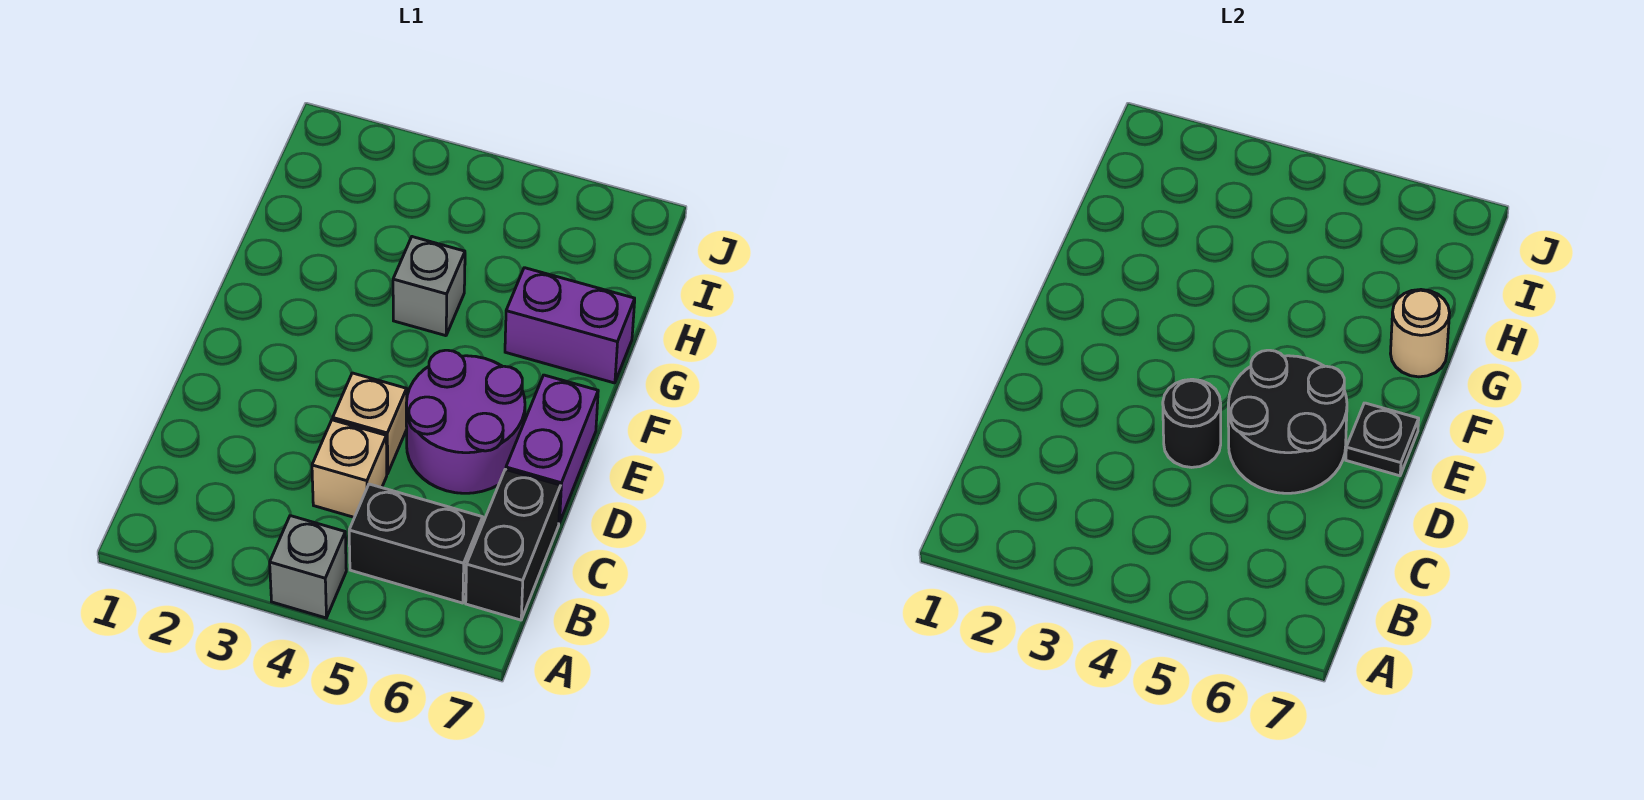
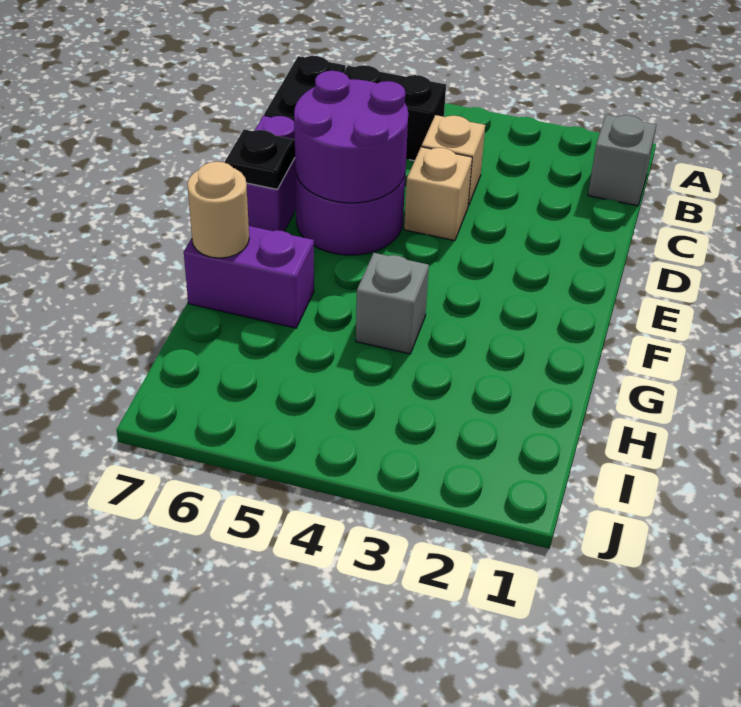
grey brick A4 level 1 -> grey brick B1 level 1
black round brick D4 level 2 -> none
black round brick D5:E6 level 2 -> purple round brick D5:E6 level 2

